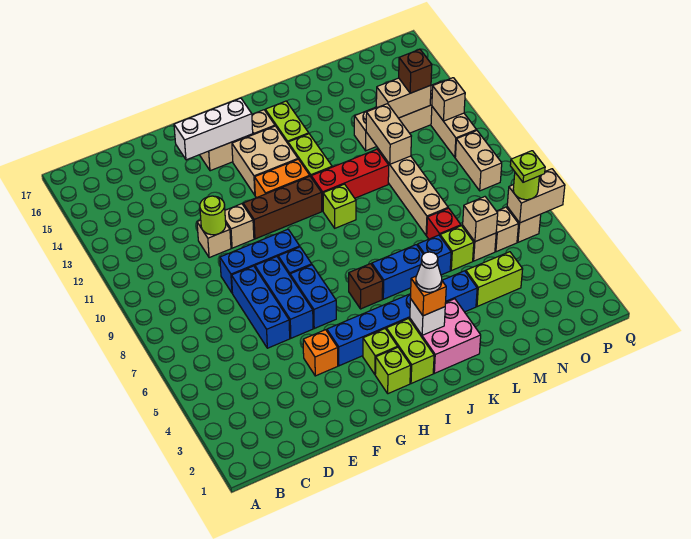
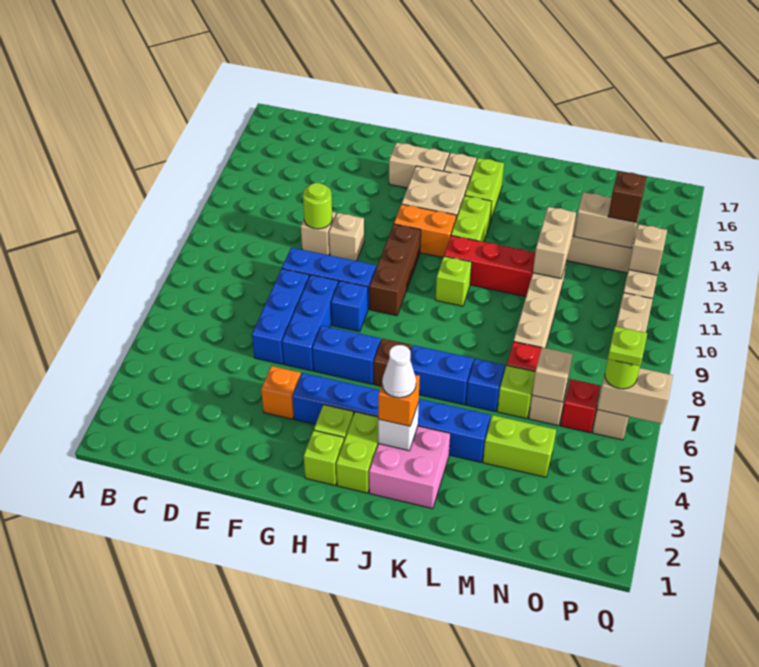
white brick F15:H15 level 2 -> none
blue brick G6:G7 level 1 -> blue brick G6:H6 level 1
brown brick G11:I11 level 1 -> brown brick H9:H11 level 1
tan brick O6 level 1 -> red brick O6 level 1

